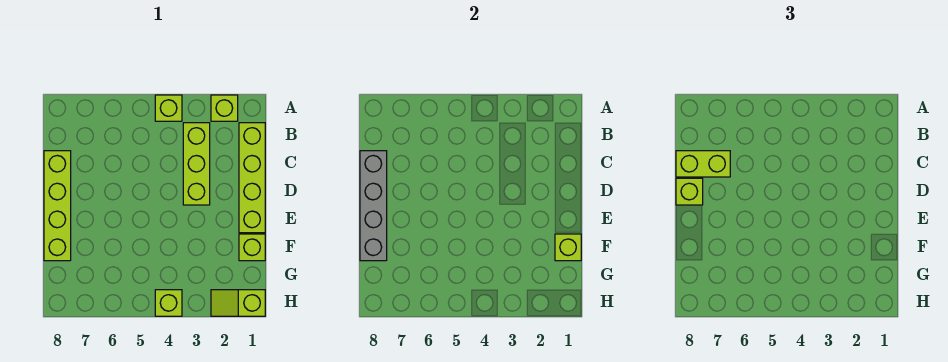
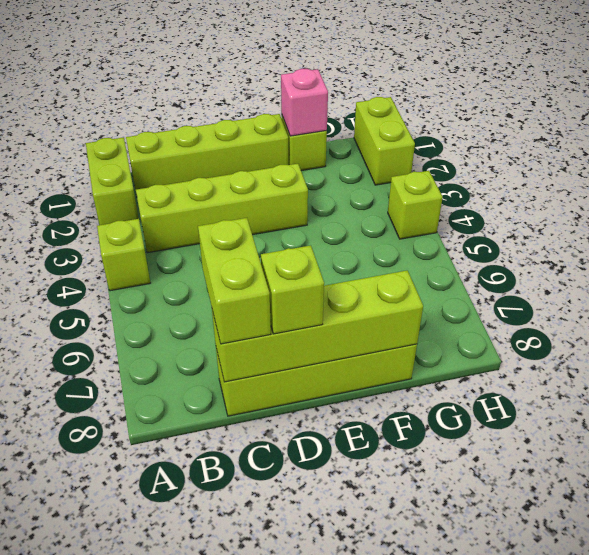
lime brick A2 level 1 -> lime brick A1:A2 level 1
lime brick B3:D3 level 1 -> lime brick B3:E3 level 1
grey brick C8:F8 level 2 -> lime brick C8:F8 level 2
lime brick F1 level 2 -> pink brick F1 level 2
lime slope H1:H2 level 1 top 1 -> lime brick H1:H2 level 1

